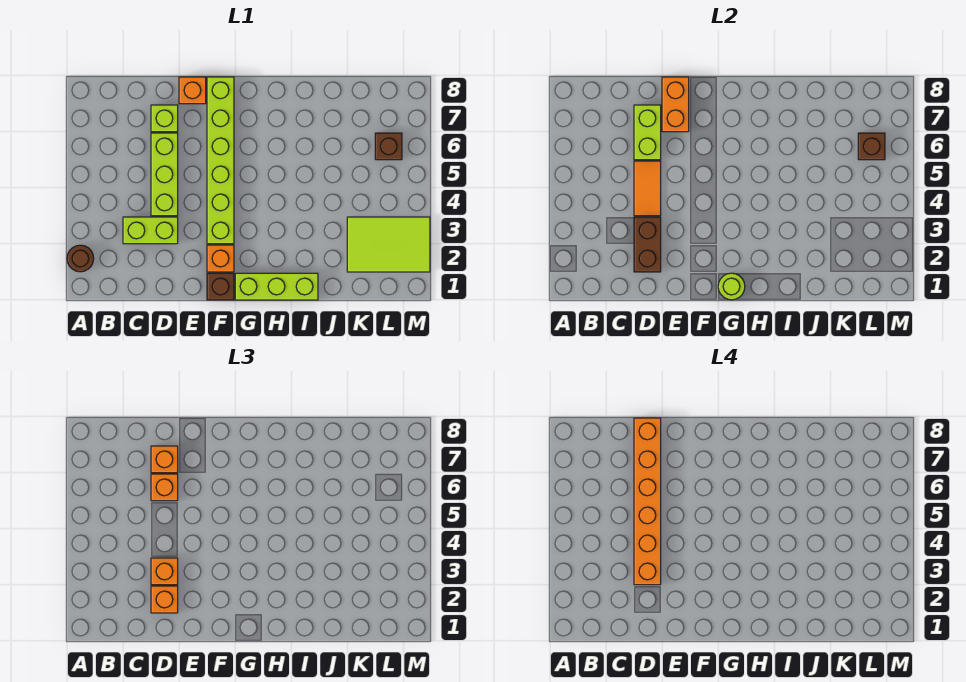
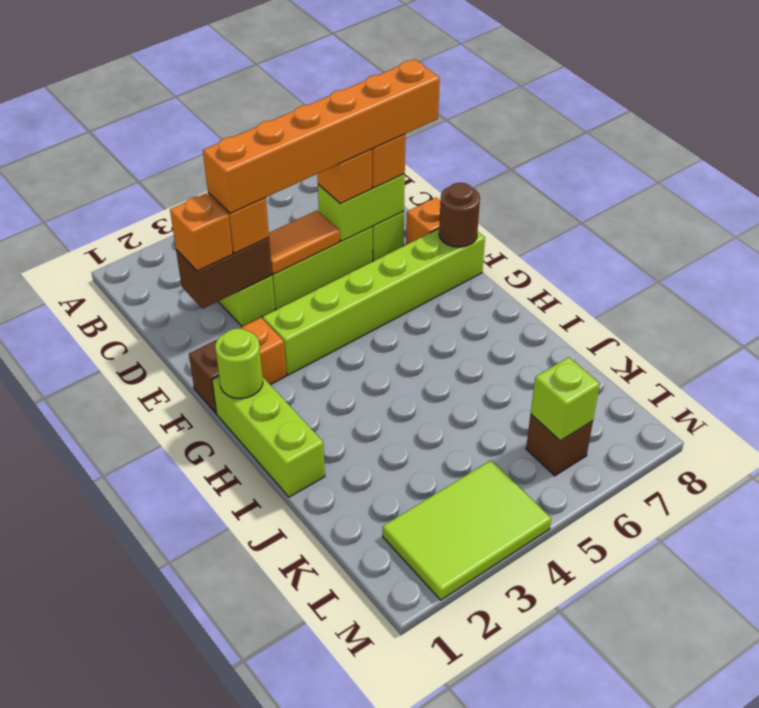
brown round brick A2 level 1 -> brown round brick F8 level 2
orange brick E7:E8 level 2 -> none
lime tile K2:M3 level 1 -> lime tile L2:M4 level 1
brown brick L6 level 2 -> lime brick L6 level 2

